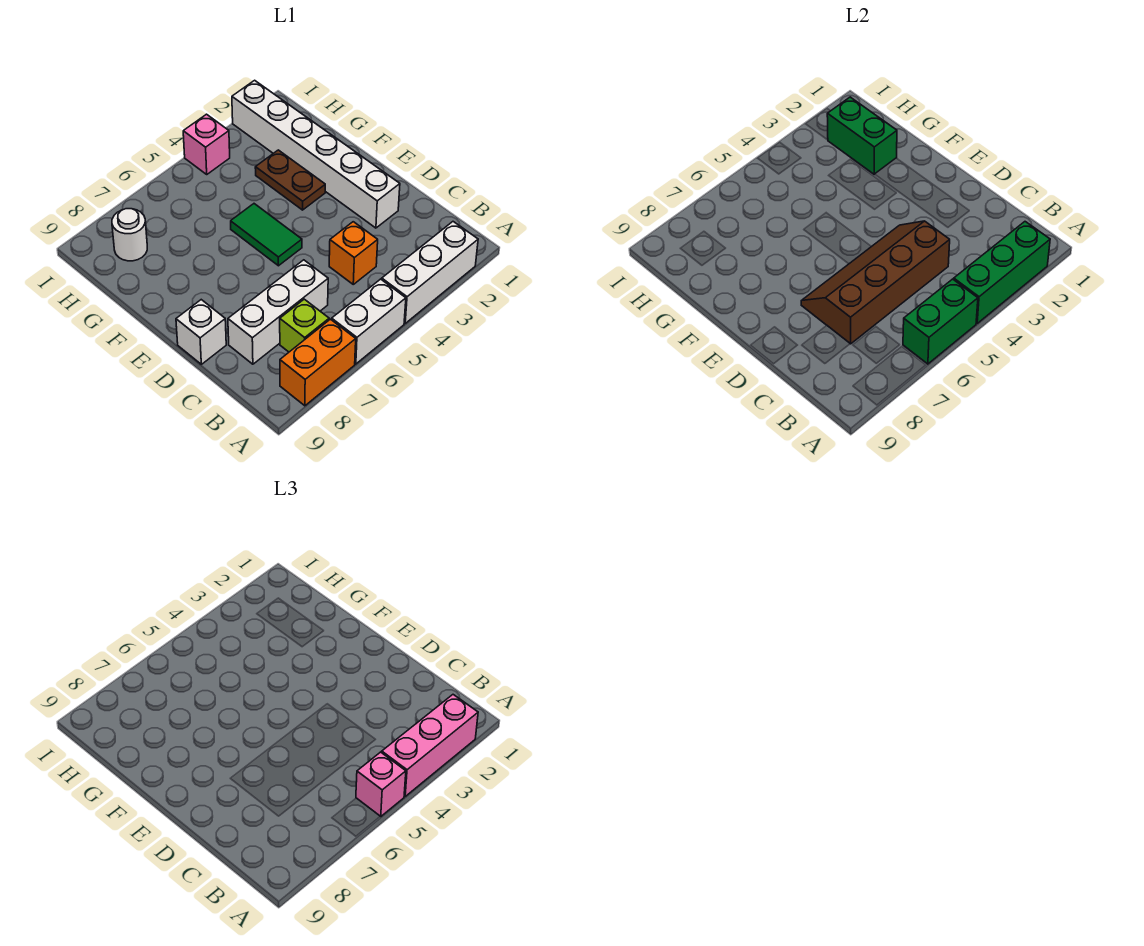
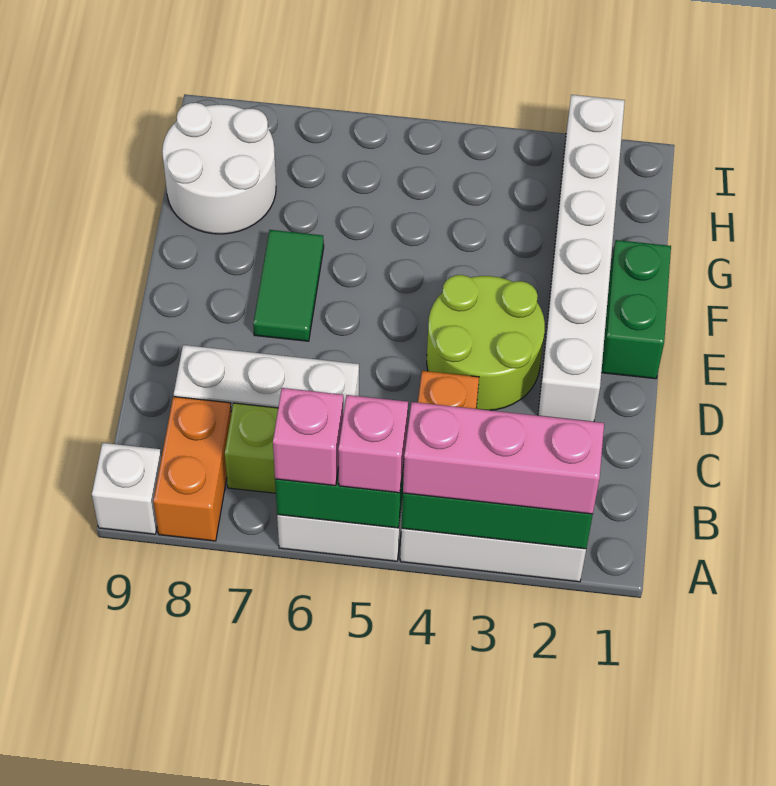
orange brick A7:A8 level 1 -> orange brick A8:B8 level 1
brown slope C4:D7 level 2 top C -> none
none -> lime round brick D3:E4 level 1
white brick D9 level 1 -> white brick A9 level 1
green tile E5:F5 level 1 -> green tile E7:F7 level 1
brown plate F3:G3 level 1 -> none
green brick G2:H2 level 2 -> green brick E1:F1 level 1
white round brick H8 level 1 -> white round brick G8:H9 level 1
pink brick I4 level 1 -> pink brick A6 level 3

